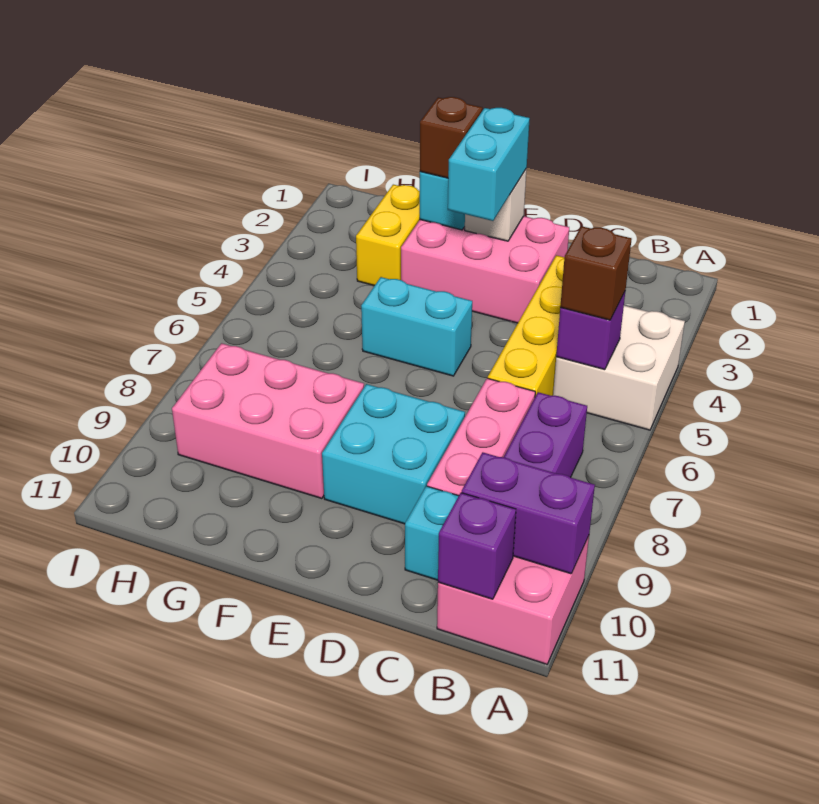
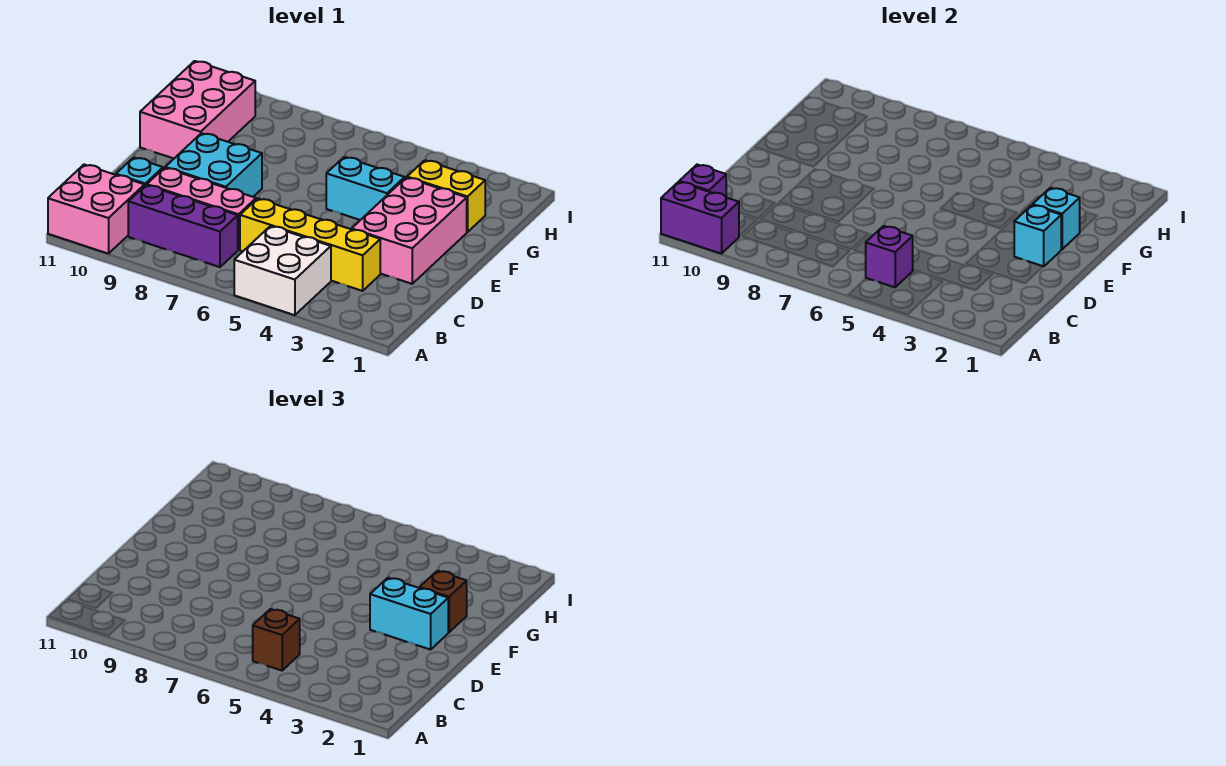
purple brick A10:B10 level 2 -> purple brick A10:A11 level 2
white brick E2 level 2 -> cyan brick E2 level 2
cyan brick E5:F5 level 1 -> cyan brick F4:F5 level 1
pink brick F8:H9 level 1 -> pink brick F10:H11 level 1

